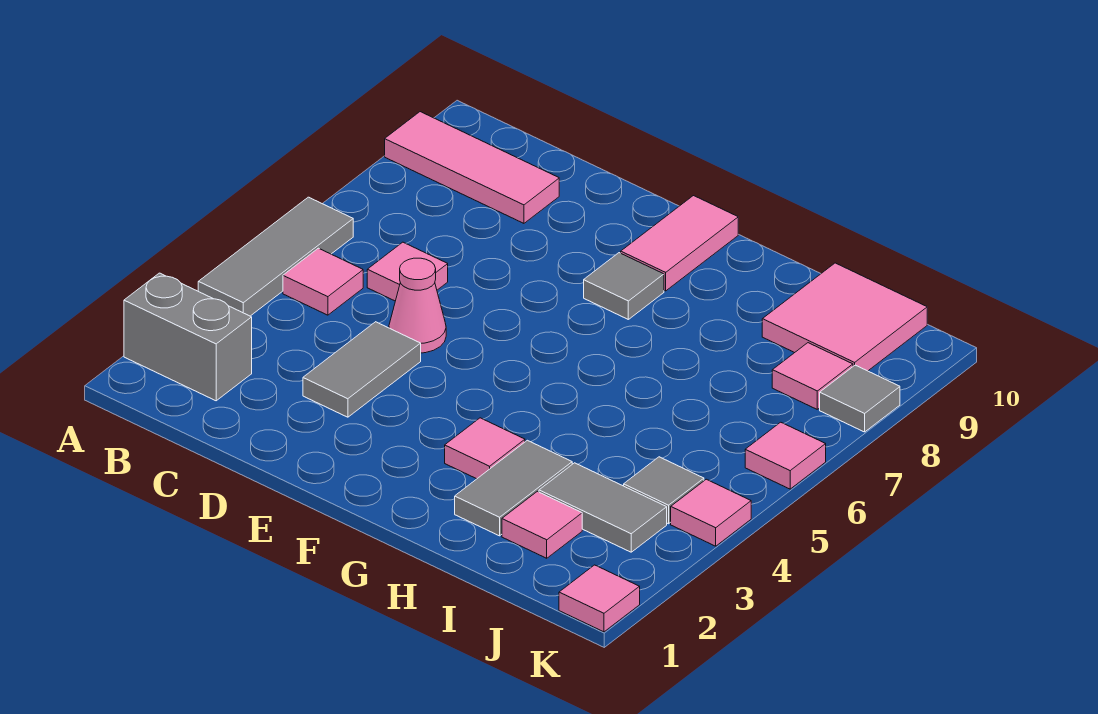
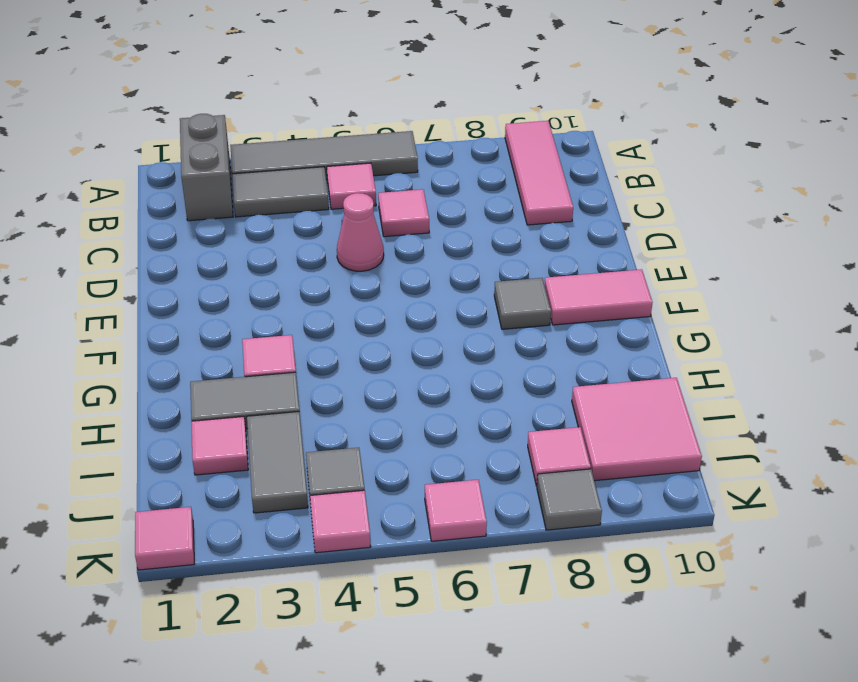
grey tile A4:A6 level 1 -> grey tile A3:A6 level 1
grey tile D3:D4 level 1 -> grey tile B3:B4 level 1

